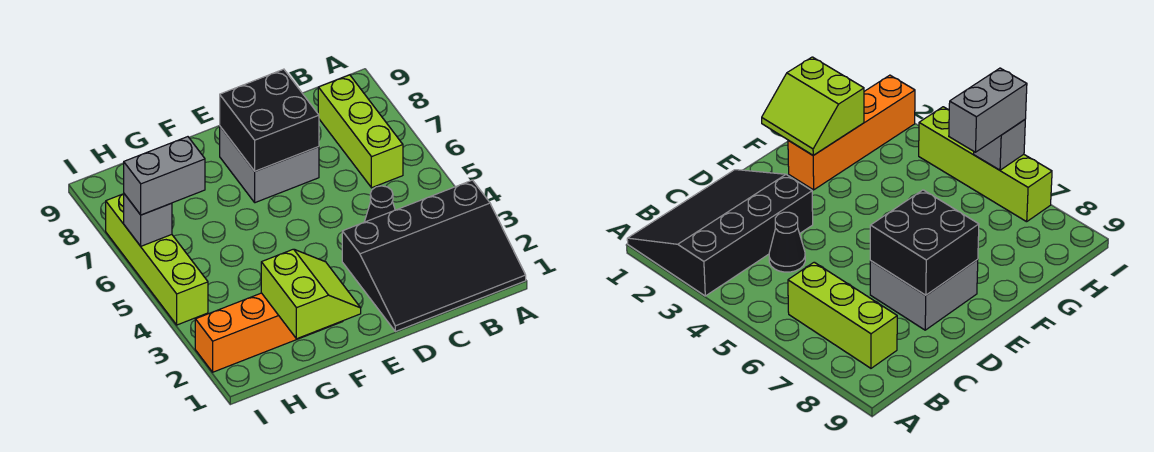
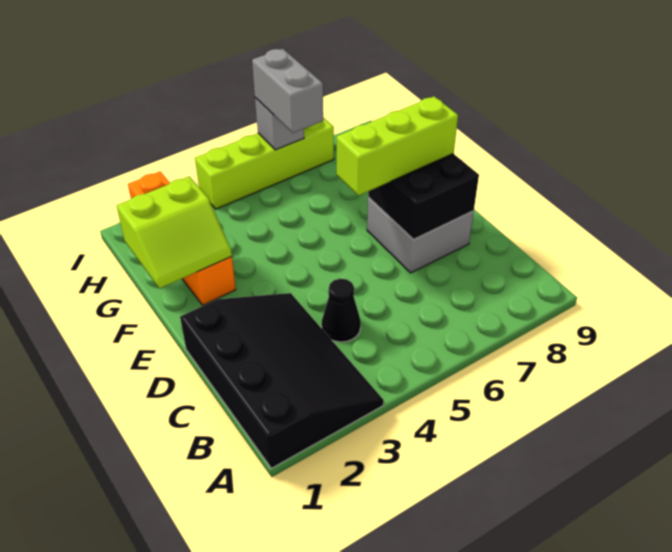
black slope A1:D3 level 1 top 3 -> black slope A1:D3 level 1 top 1
lime brick B6:B8 level 1 -> lime brick E6:E8 level 3

